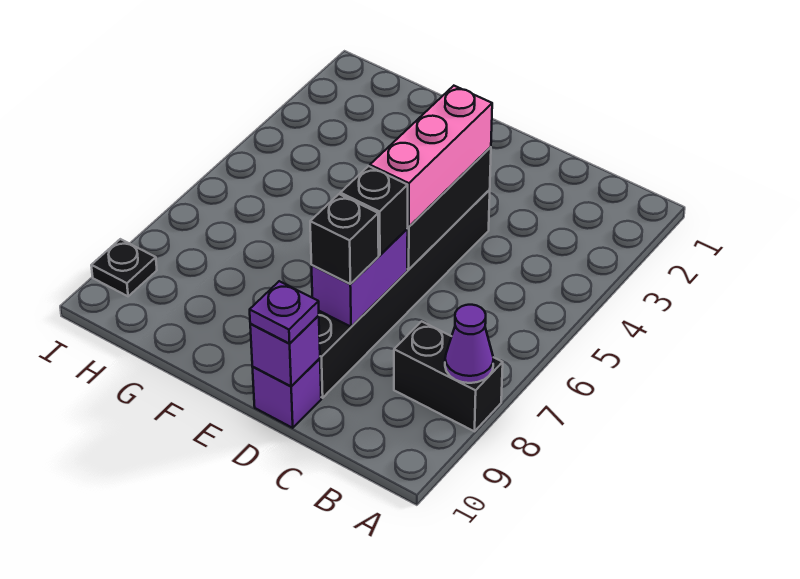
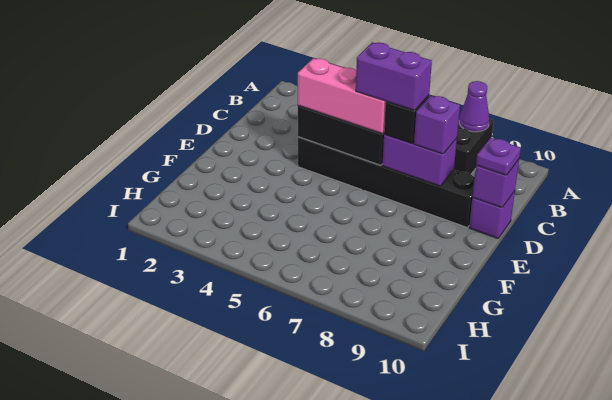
none -> purple brick D6:D7 level 4
black brick D8 level 3 -> purple brick D8 level 3
black plate I9 level 1 -> none

